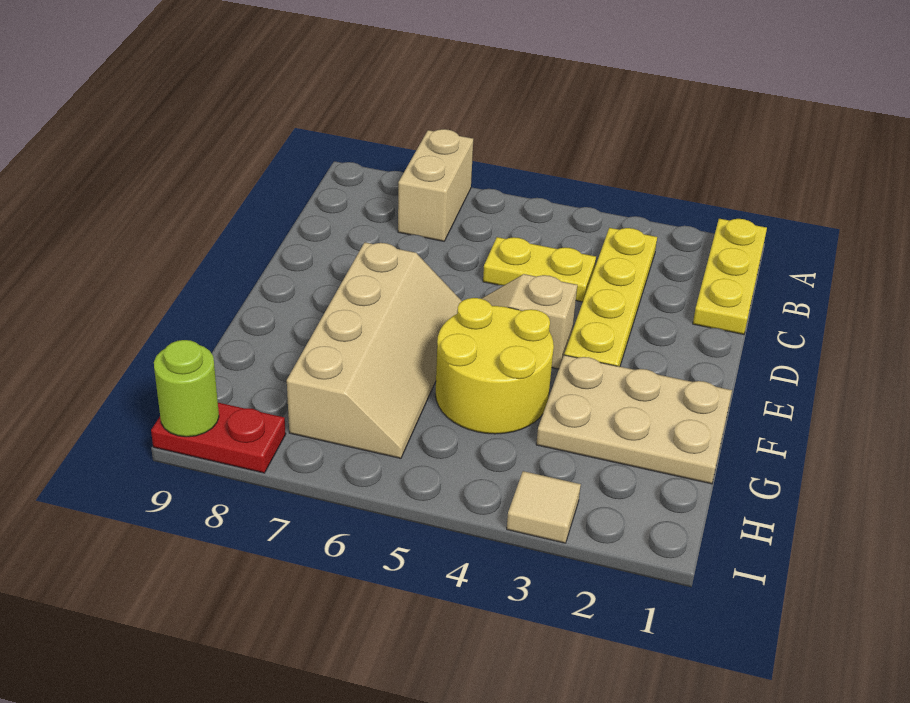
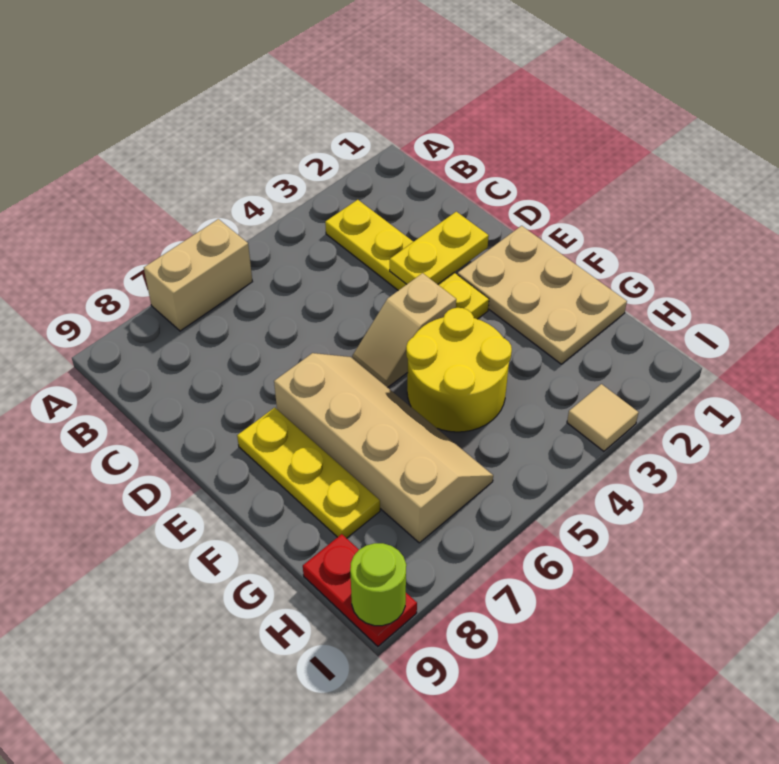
yellow plate A1:C1 level 1 -> yellow plate E8:G8 level 1
tan brick A7:B7 level 1 -> tan brick A6:A7 level 1
yellow plate C4:C5 level 1 -> yellow plate D2:D3 level 2
tan plate F1:G3 level 1 -> tan plate E1:G2 level 1
red plate I8:I9 level 1 -> red plate H9:I9 level 1

